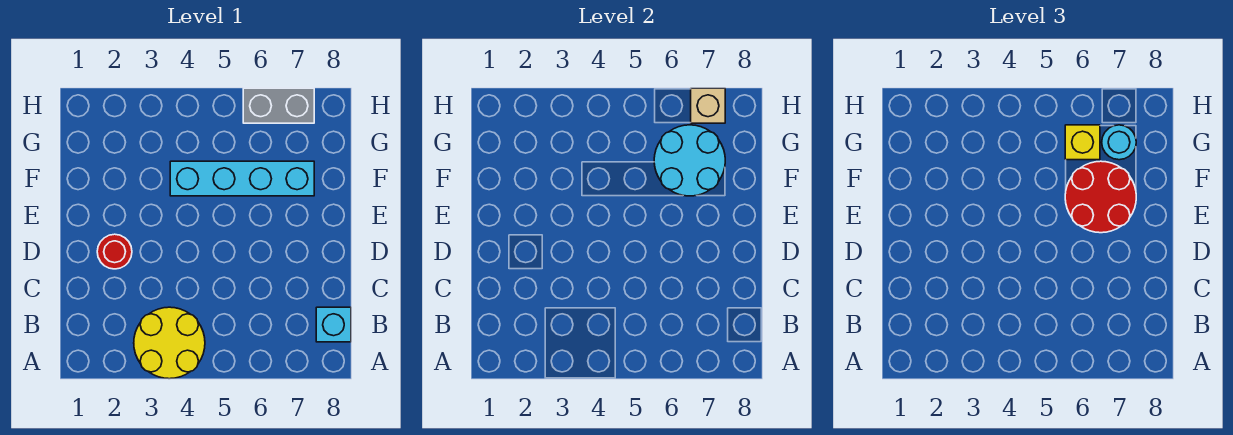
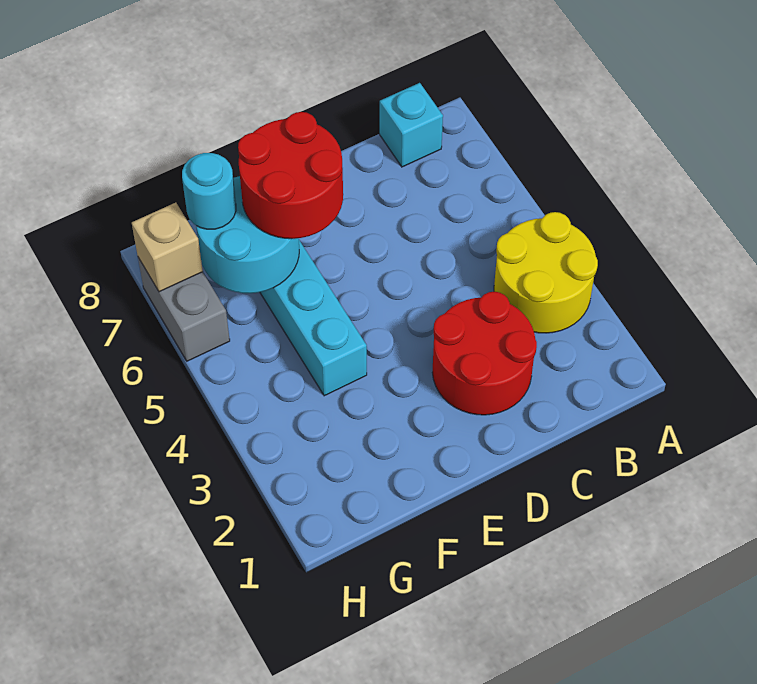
red round brick D2 level 1 -> red round brick C2:D3 level 1
yellow brick G6 level 3 -> none

